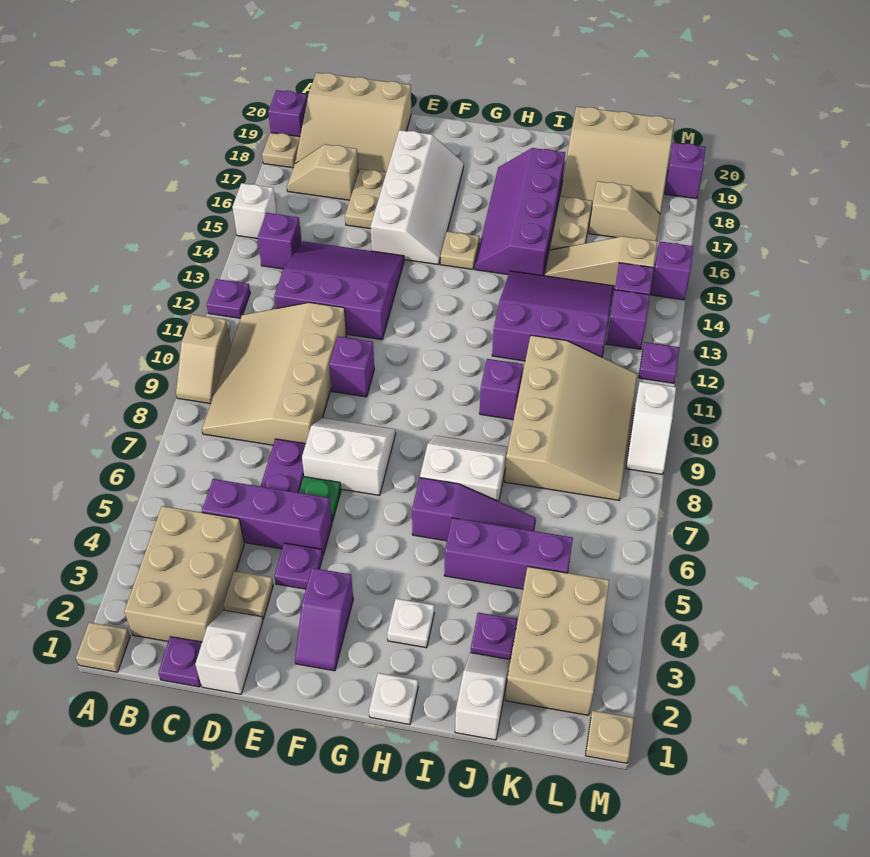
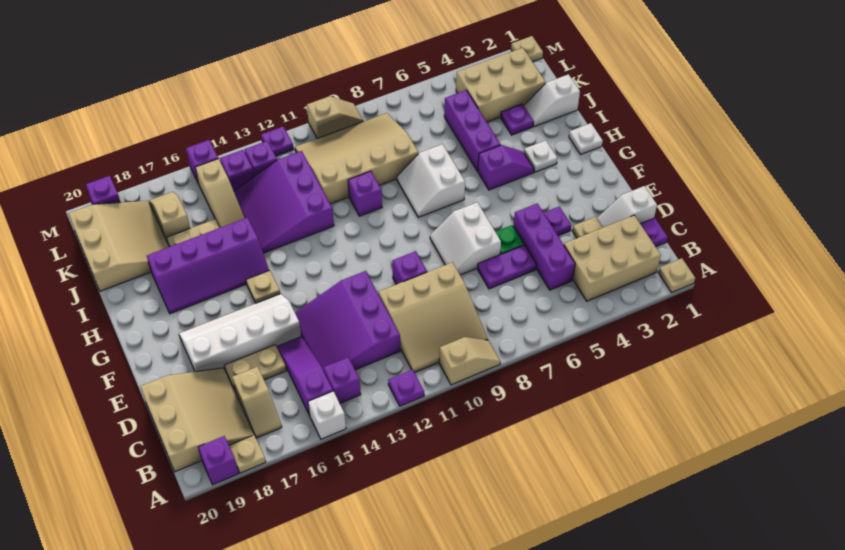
tan slope B8:D11 level 1 top D -> tan slope B9:D11 level 1 top D
purple slope F2:F3 level 1 top 3 -> purple slope H4:H5 level 1 top 5
purple slope H6:J6 level 1 top H -> purple slope B15:D15 level 1 top B
white slope M9:M10 level 1 top 10 -> tan slope M9:M10 level 1 top 10

